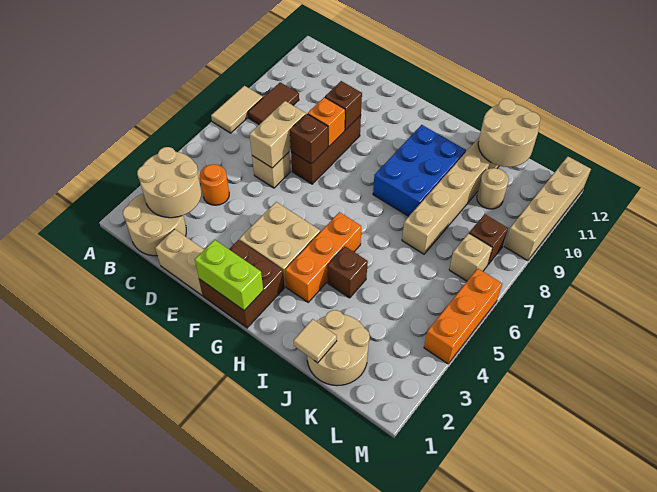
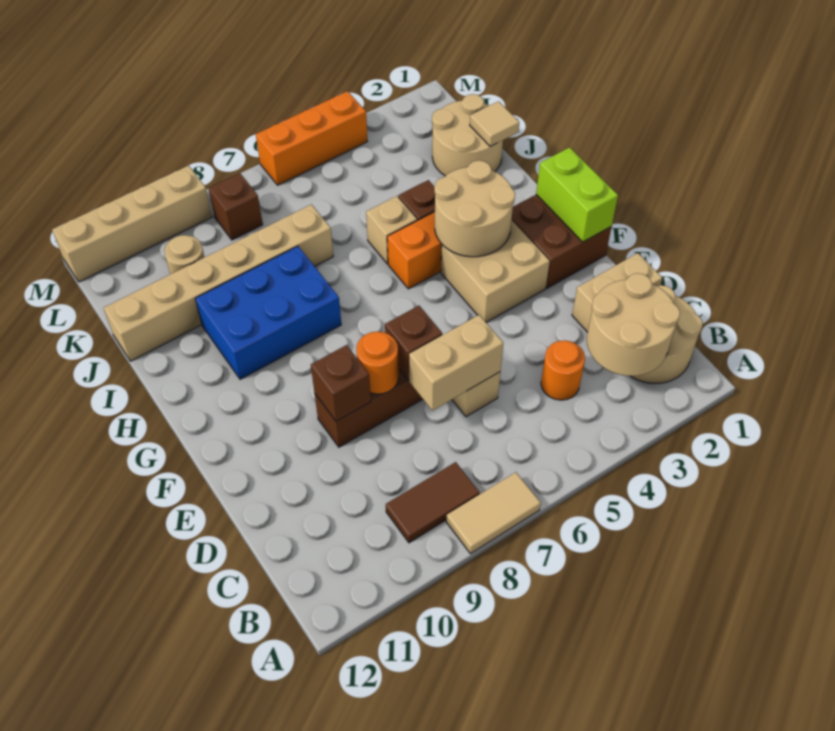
tan brick D1:E1 level 1 -> tan brick D1:D2 level 1
orange brick E8 level 2 -> orange round brick E8 level 2
tan round brick J11:K12 level 2 -> tan round brick G3:H4 level 2
tan brick L7 level 1 -> tan brick I5 level 1

